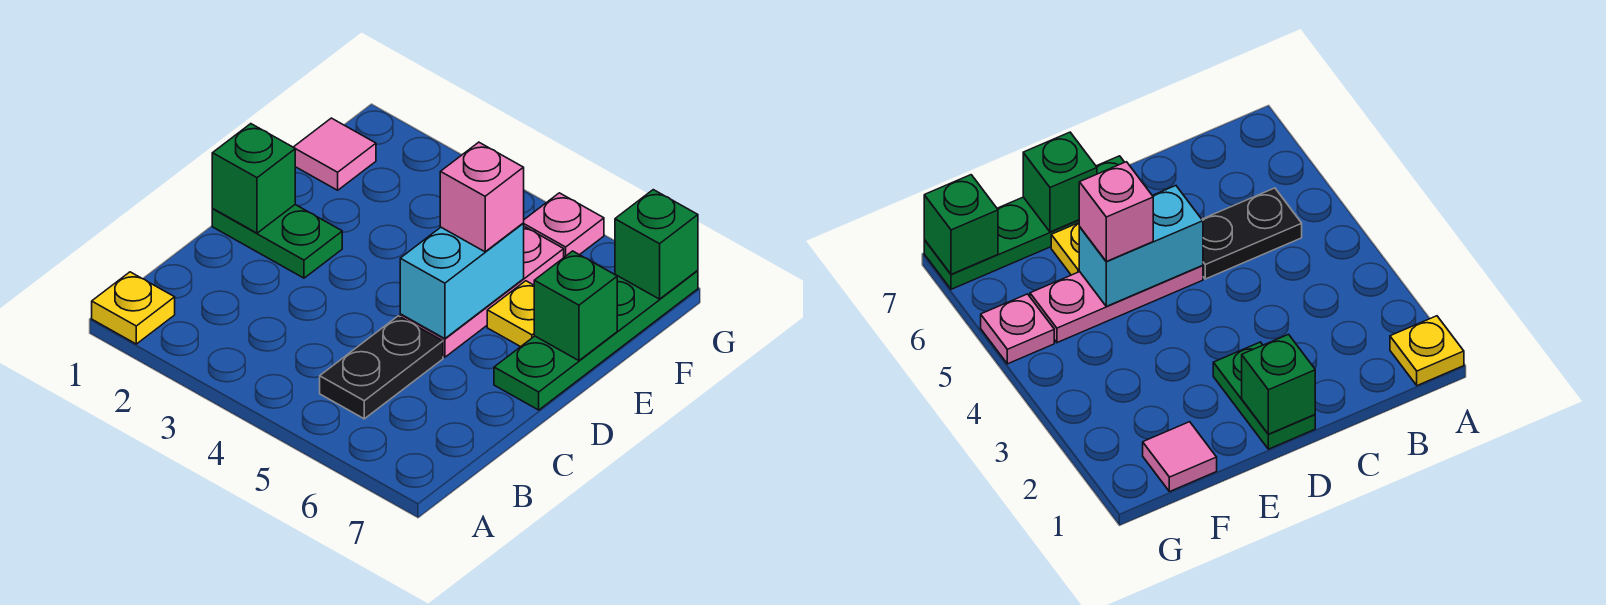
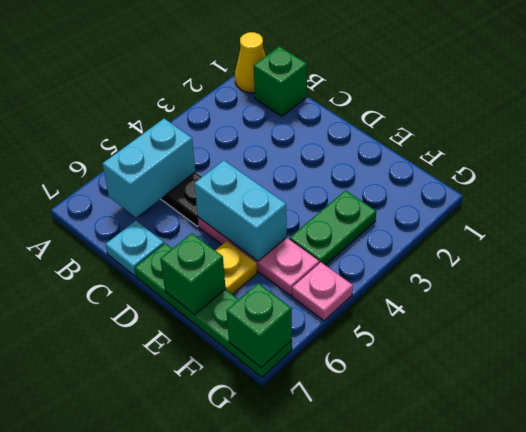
yellow plate A1 level 1 -> yellow cone A1 level 1
none -> cyan brick B5:B6 level 2
none -> cyan plate C7 level 1
green plate D1:D2 level 1 -> green plate F3:F4 level 1
green brick D1 level 2 -> green brick B1 level 1
pink brick E5 level 3 -> none
pink tile F1 level 1 -> none

